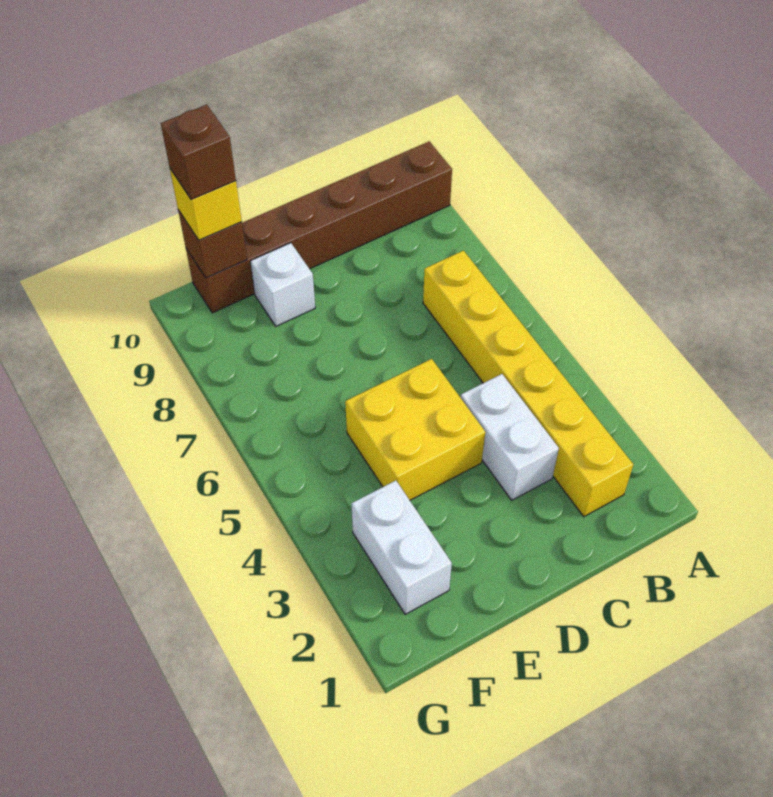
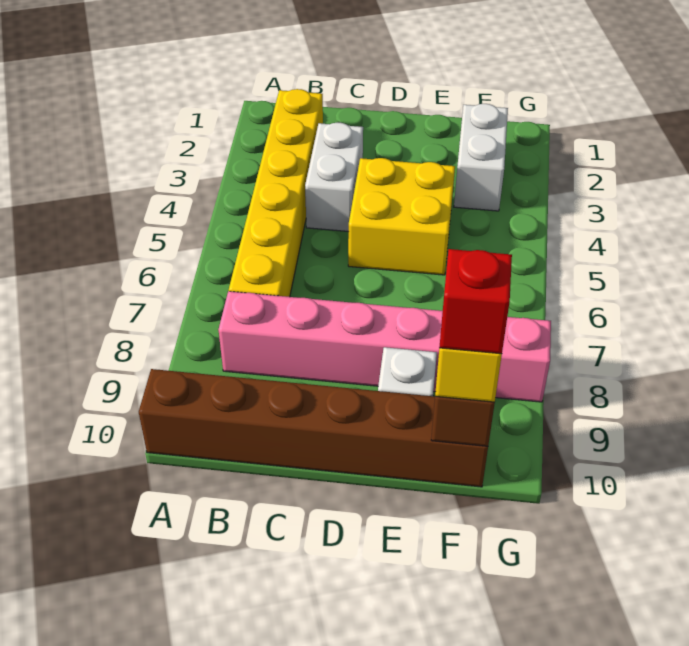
none -> pink brick B8:G8 level 1
brown brick F10 level 4 -> red brick F10 level 4

